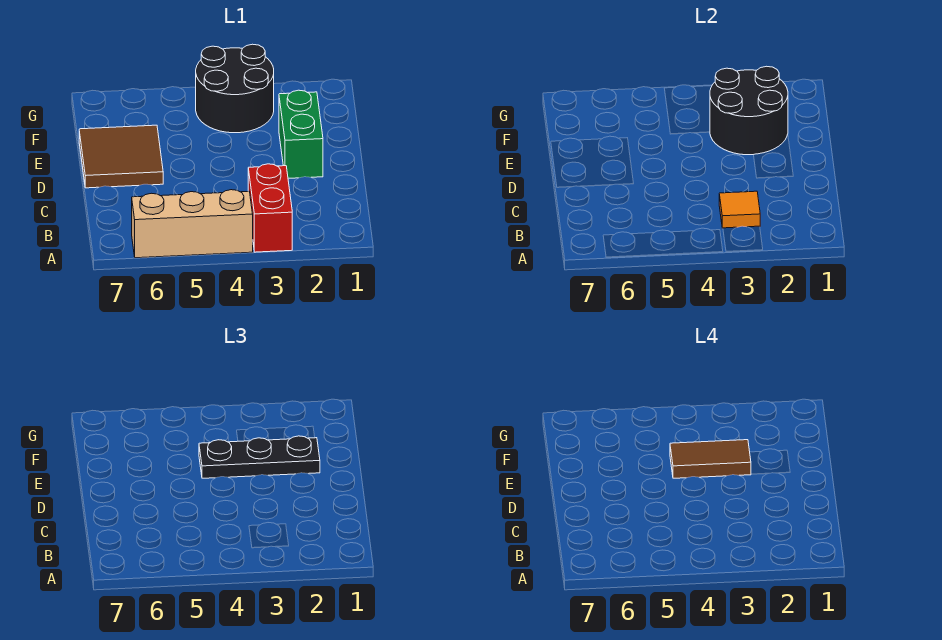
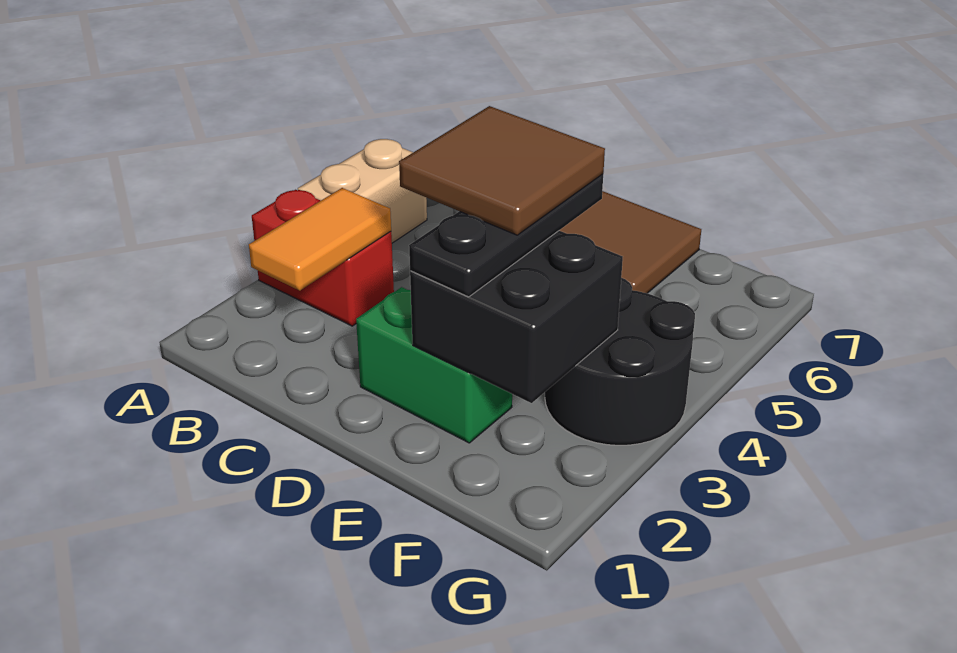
tan brick A4:A6 level 1 -> tan brick A4:A5 level 1
orange tile B3 level 2 -> orange tile B2:B3 level 2
black round brick E2:F3 level 2 -> black brick E2:F3 level 2
brown tile E3:E4 level 4 -> brown tile D3:E4 level 4

